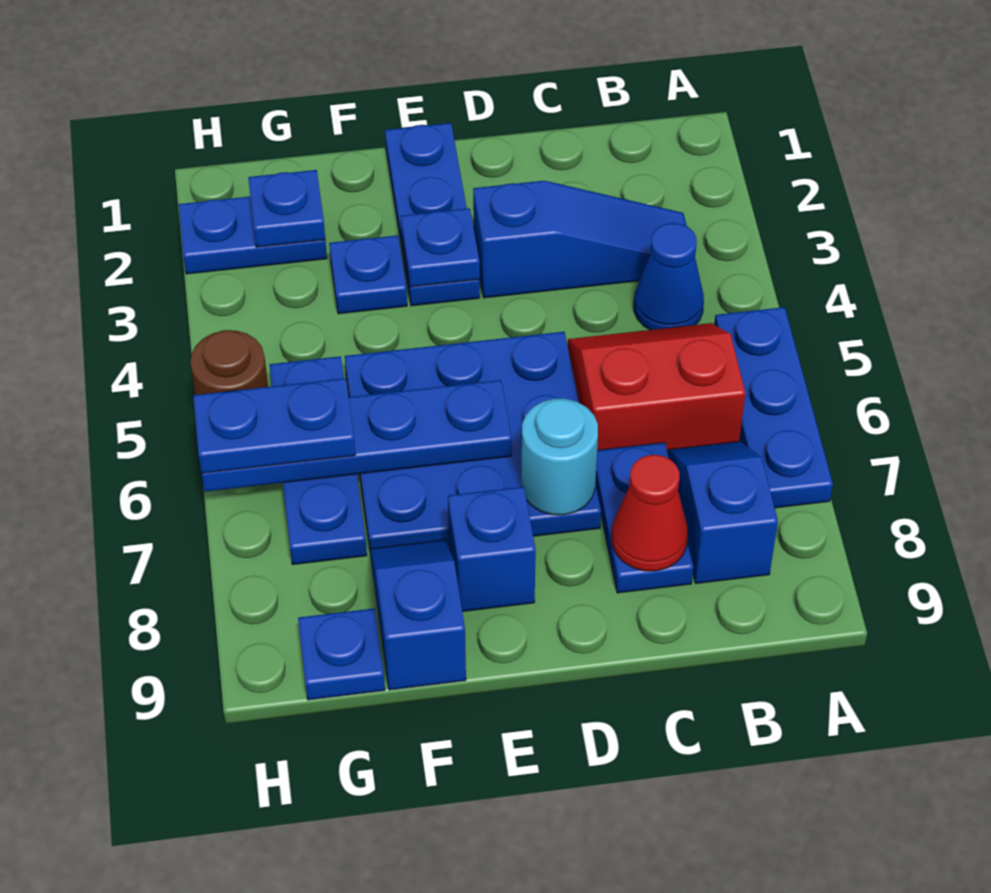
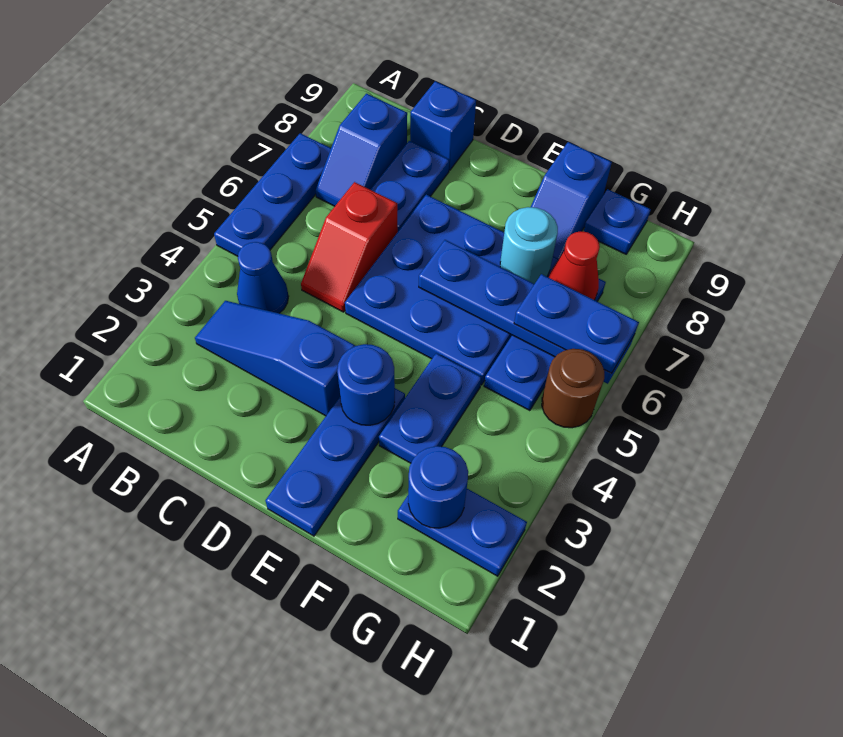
red slope B5:C6 level 1 top 6 -> red slope C5:C6 level 1 top 6
red cone C8 level 2 -> red cone G7 level 2
cyan round brick D7 level 2 -> cyan round brick F7 level 2
blue plate E3 level 2 -> blue round brick E3 level 2
blue brick E8 level 1 -> blue brick C9 level 1
blue plate F3 level 1 -> blue plate F3:F4 level 1
blue plate G2 level 2 -> blue round brick G2 level 2

